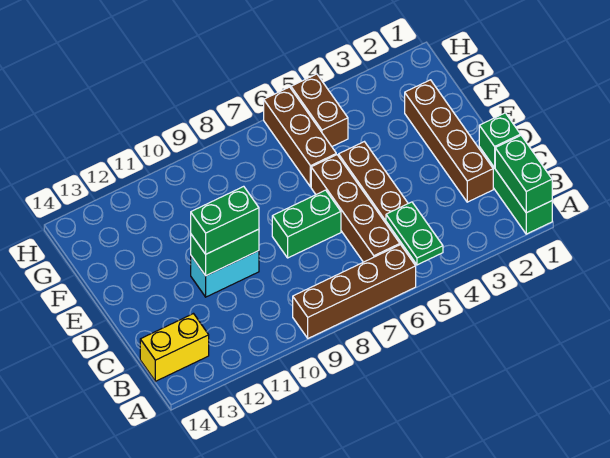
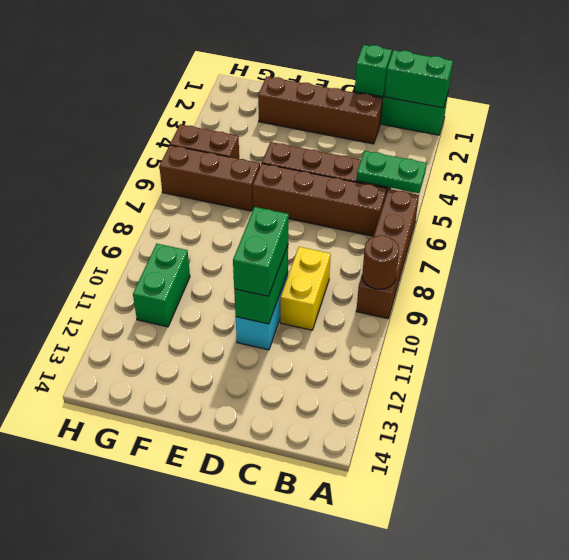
none -> brown round brick A9 level 2
yellow brick B13:B14 level 1 -> yellow brick C9:C10 level 1
green brick D7:D8 level 1 -> green brick G10:G11 level 1

